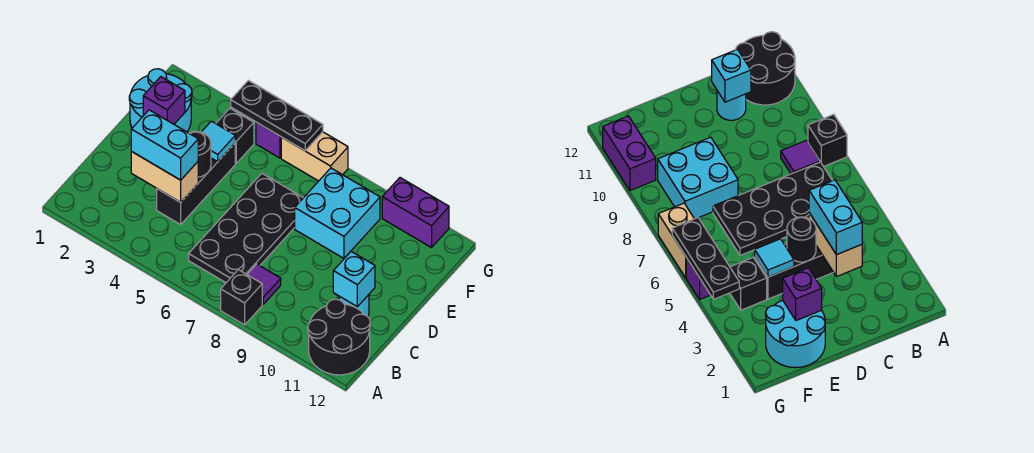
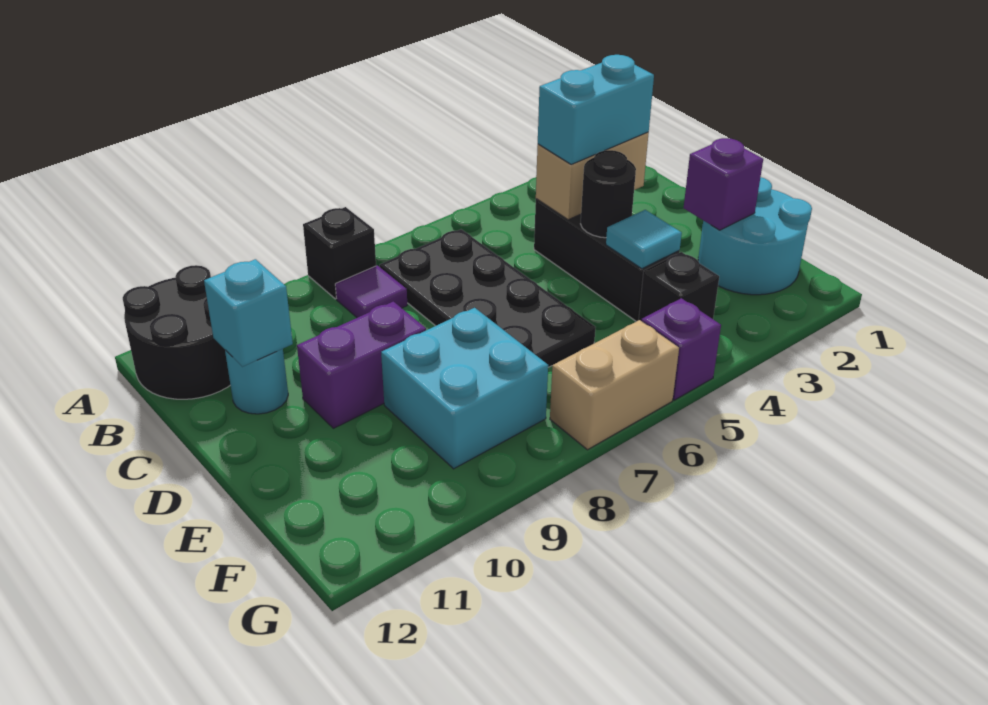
black plate G4:G6 level 2 -> none
purple brick G10:G11 level 1 -> purple brick D9:D10 level 1

